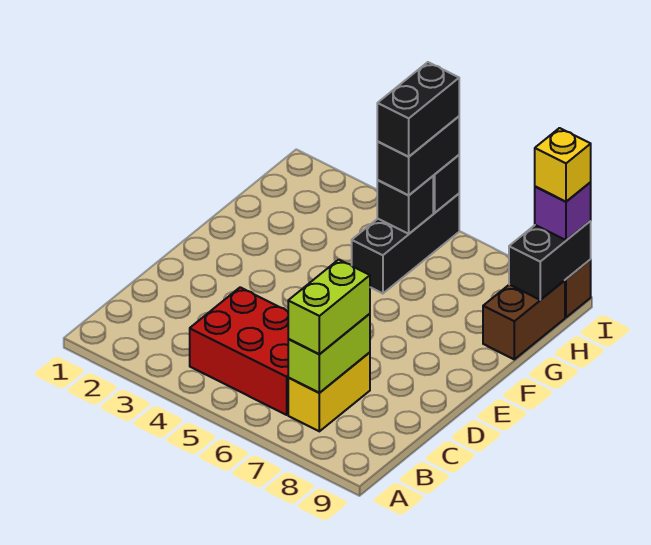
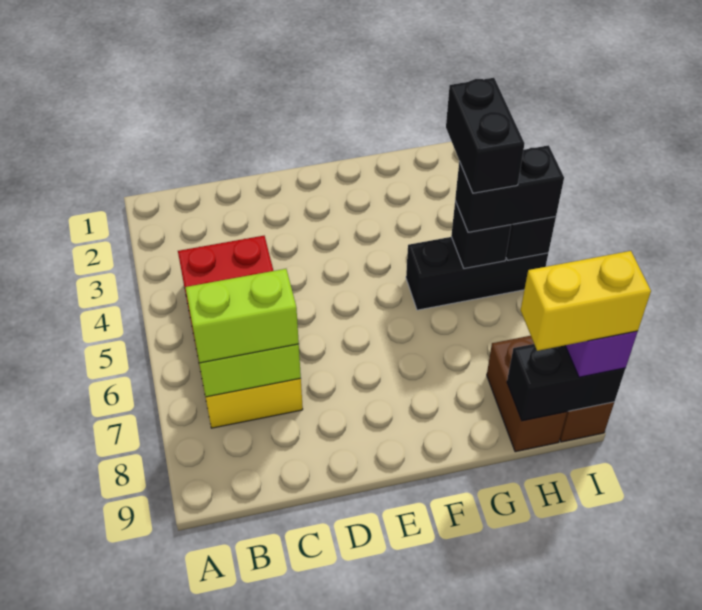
brown brick G9:H9 level 1 -> brown brick H8:H9 level 1
black brick H5:I5 level 4 -> black brick H4:H5 level 4
yellow brick I9 level 4 -> yellow brick H9:I9 level 4

